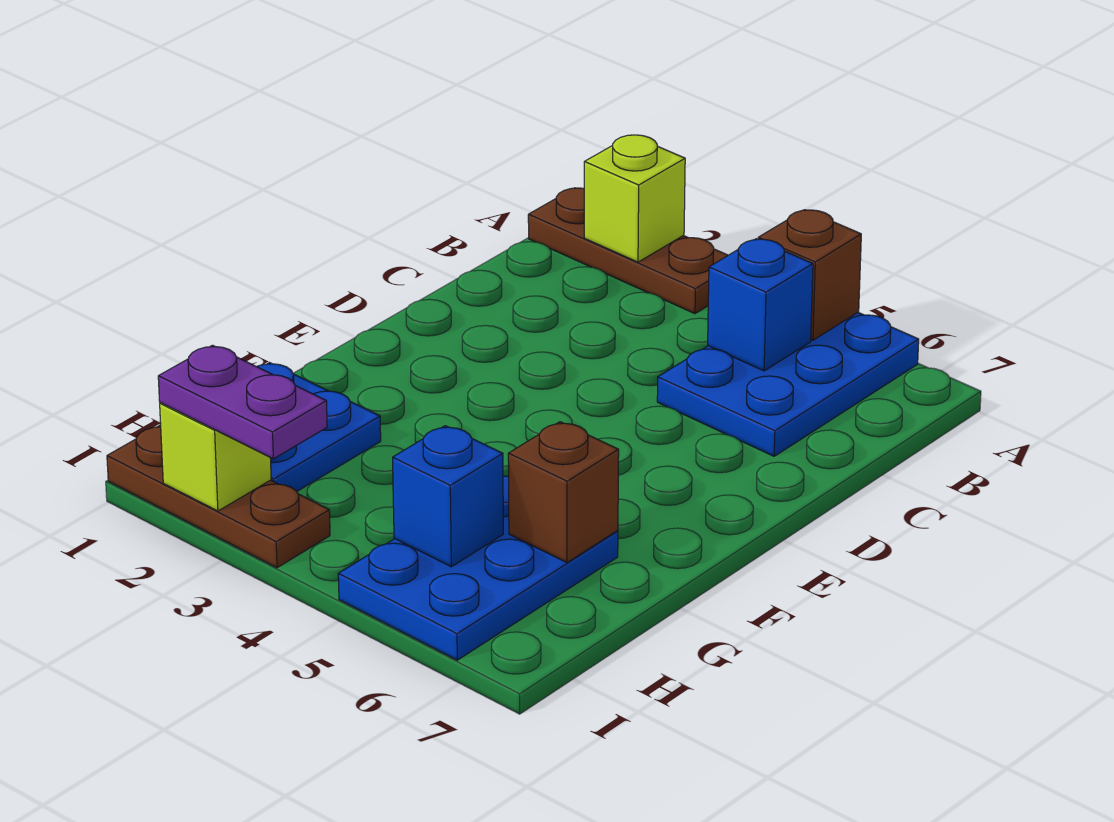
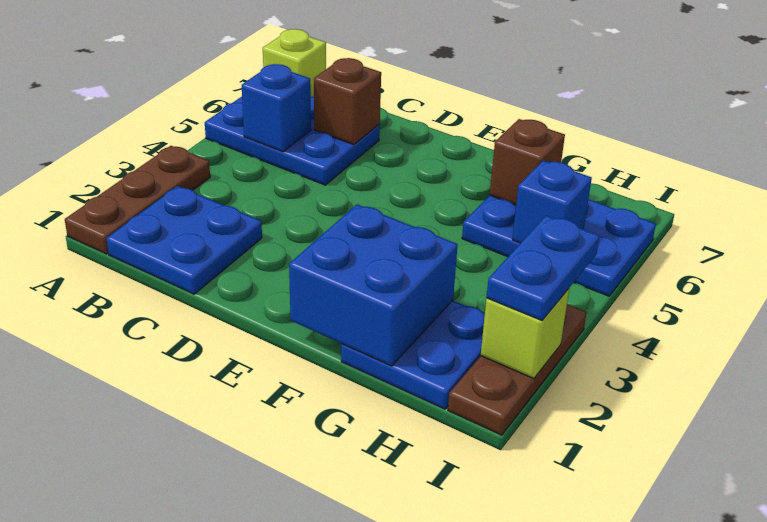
lime brick A2 level 2 -> lime brick A7 level 1
brown brick A5 level 2 -> brown brick C6 level 2
none -> blue plate B1:C2 level 1
none -> blue brick F1:G2 level 2
purple plate I2:I3 level 3 -> blue plate I2:I3 level 3

